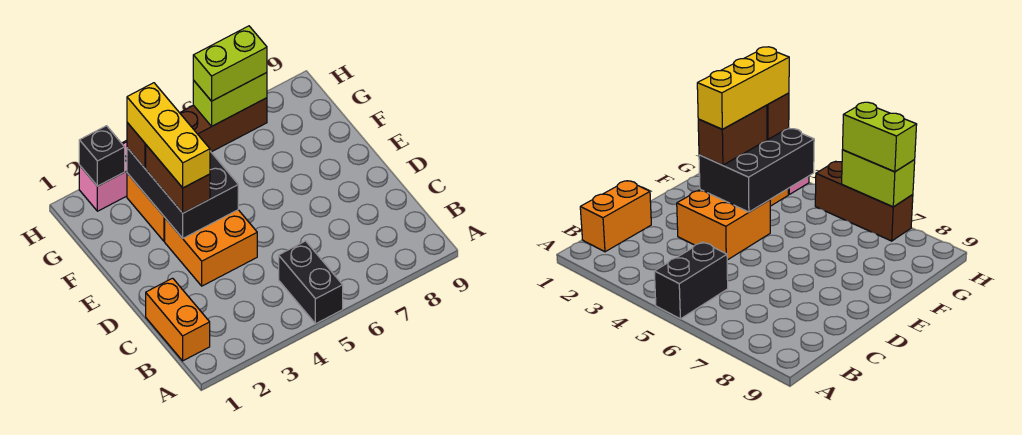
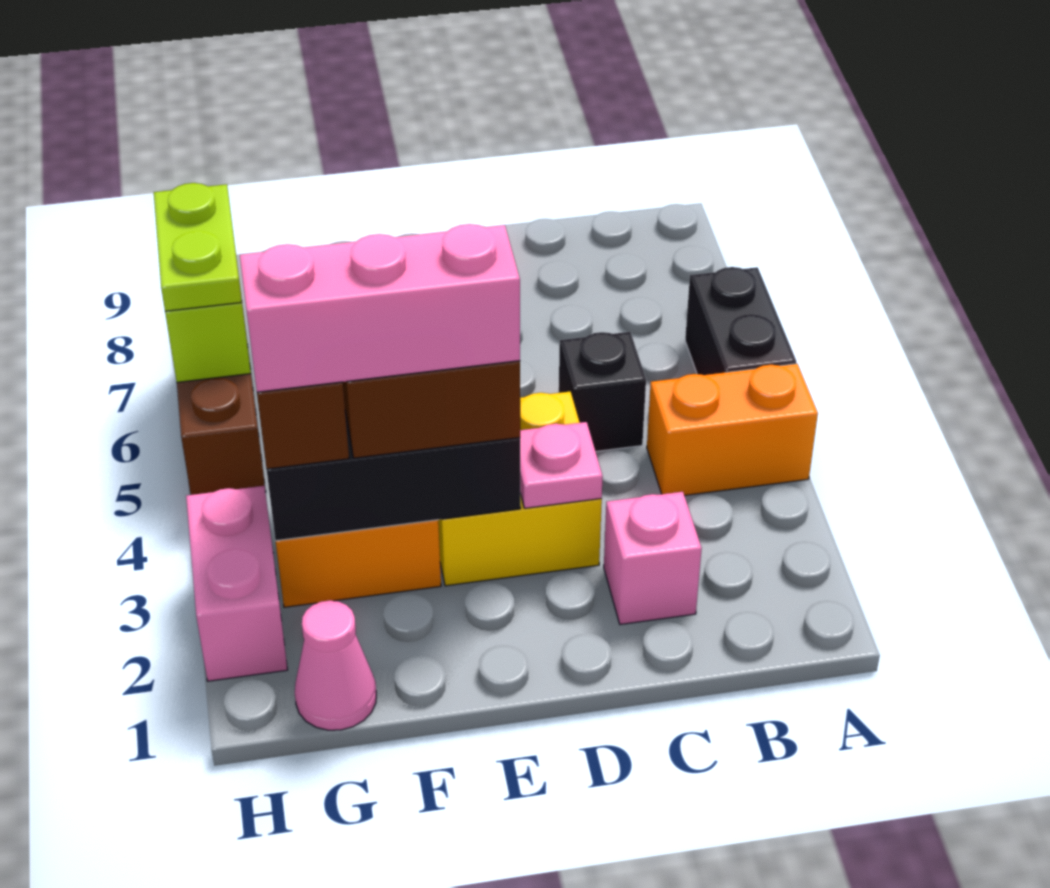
black brick A5:B5 level 1 -> black brick A5:A6 level 1
orange brick B1:C1 level 1 -> orange brick A4:B4 level 1
none -> pink brick C2 level 1
orange brick D3:E4 level 1 -> yellow brick D3:E4 level 1
none -> pink plate D3 level 2
yellow brick E3:G3 level 4 -> pink brick E3:G3 level 4
none -> pink cone G1 level 1
black brick H2 level 2 -> black brick C5 level 1
lime brick H6:H7 level 3 -> lime plate H6:H7 level 3

